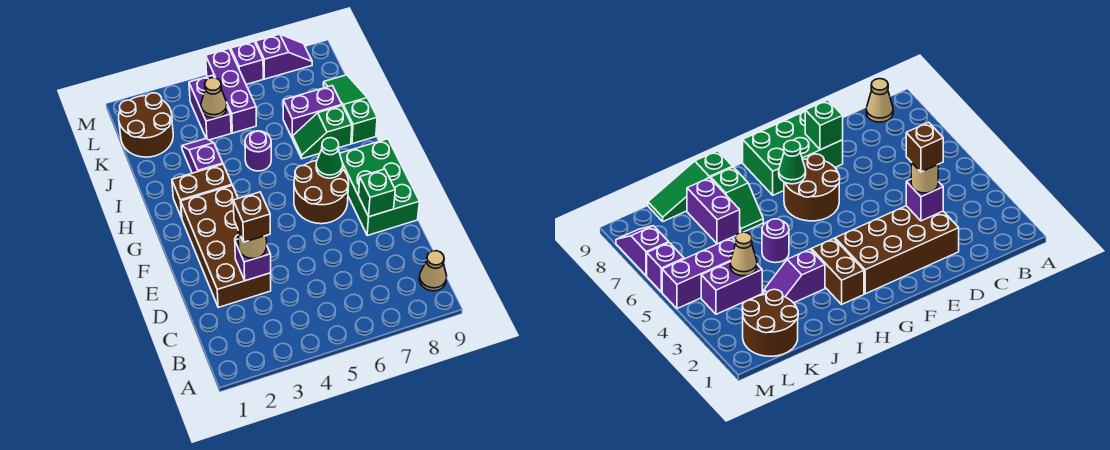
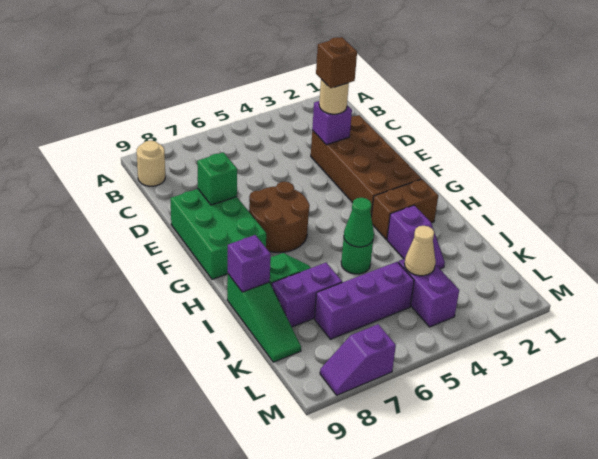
tan cone B9 level 1 -> tan round brick B9 level 1
green cone G7 level 2 -> green cone I5 level 2
purple round brick I5 level 1 -> green round brick I5 level 1
brown round brick K1:L2 level 1 -> none
purple brick K5:M5 level 1 -> purple brick K5:K7 level 1
purple brick M6 level 1 -> purple brick I9 level 2

